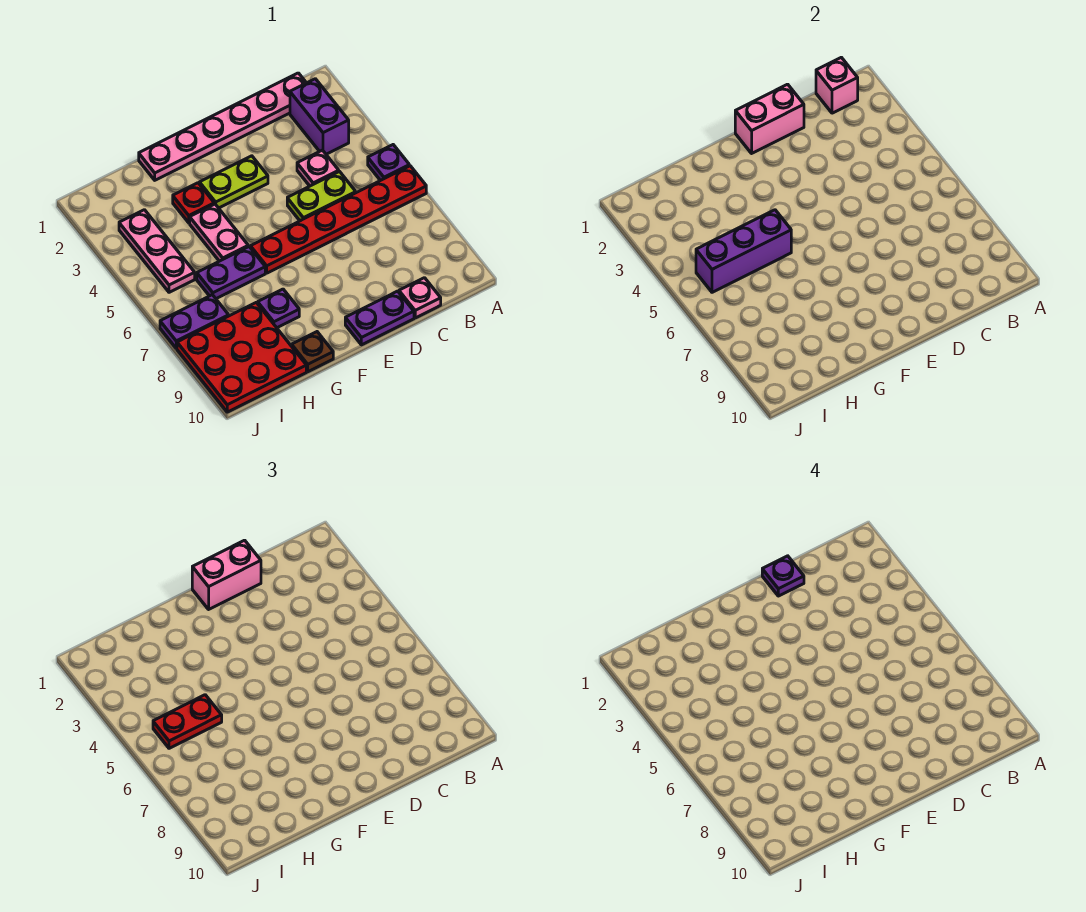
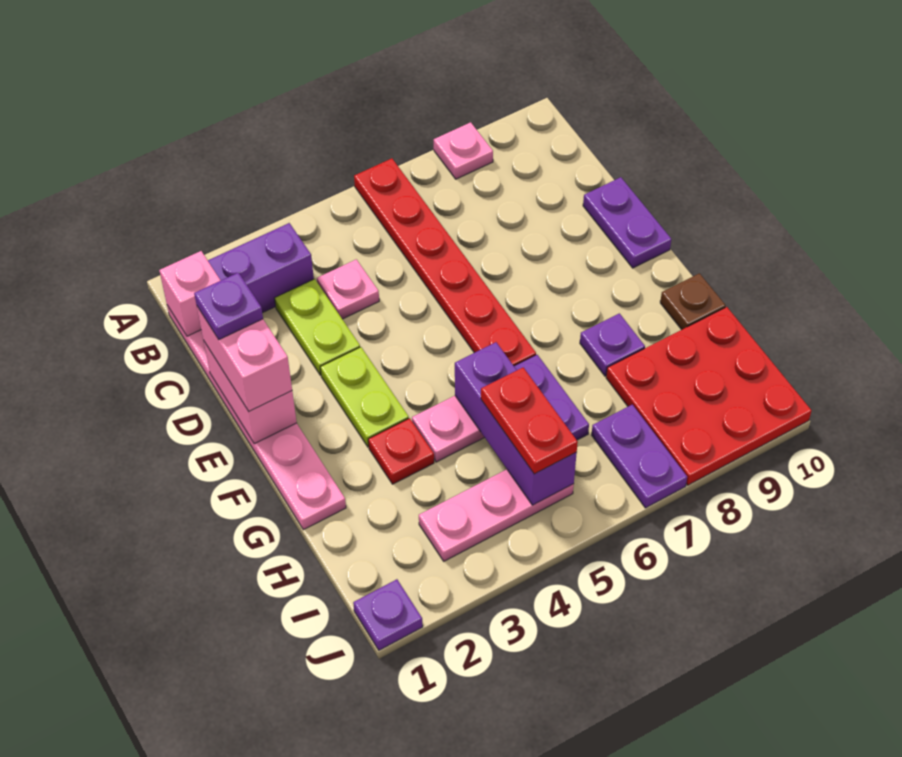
purple plate A5 level 1 -> purple plate J1 level 1
lime plate C5:D5 level 1 -> lime plate C3:D3 level 1
pink plate C10 level 1 -> pink plate A8 level 1

